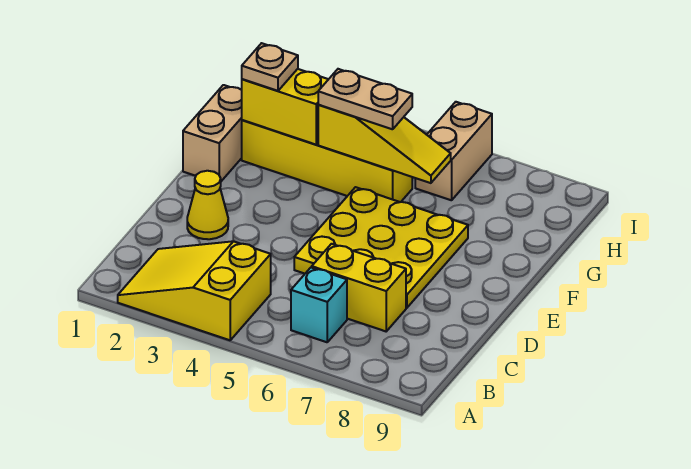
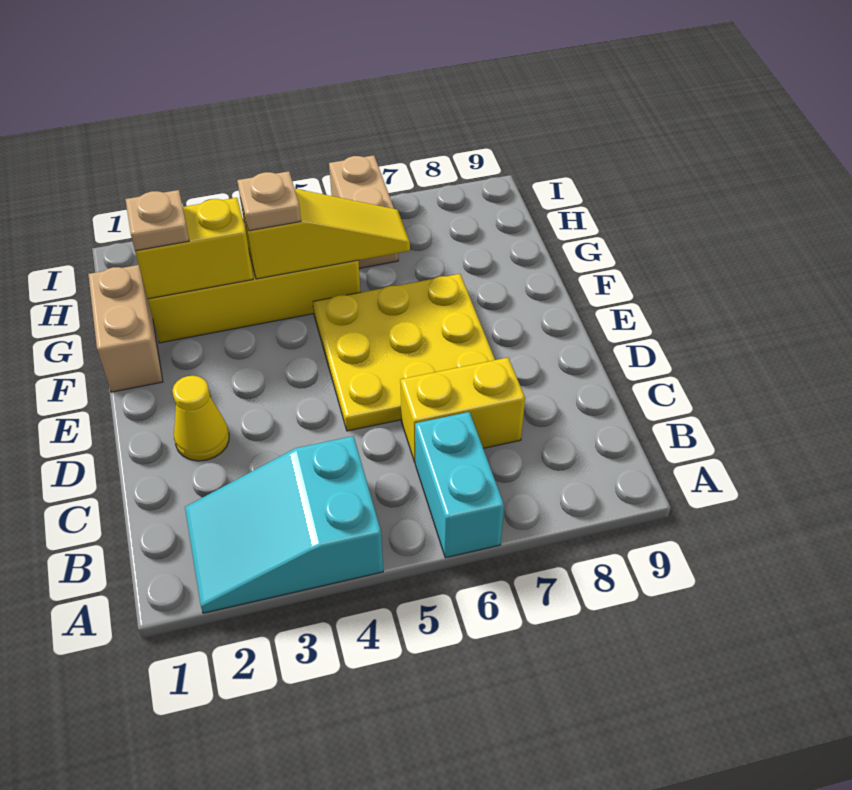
yellow slope A2:B4 level 1 top 4 -> cyan slope A2:B4 level 1 top 4
cyan brick B6 level 1 -> cyan brick A6:B6 level 1
tan plate G4:G5 level 3 -> tan plate G4 level 3

